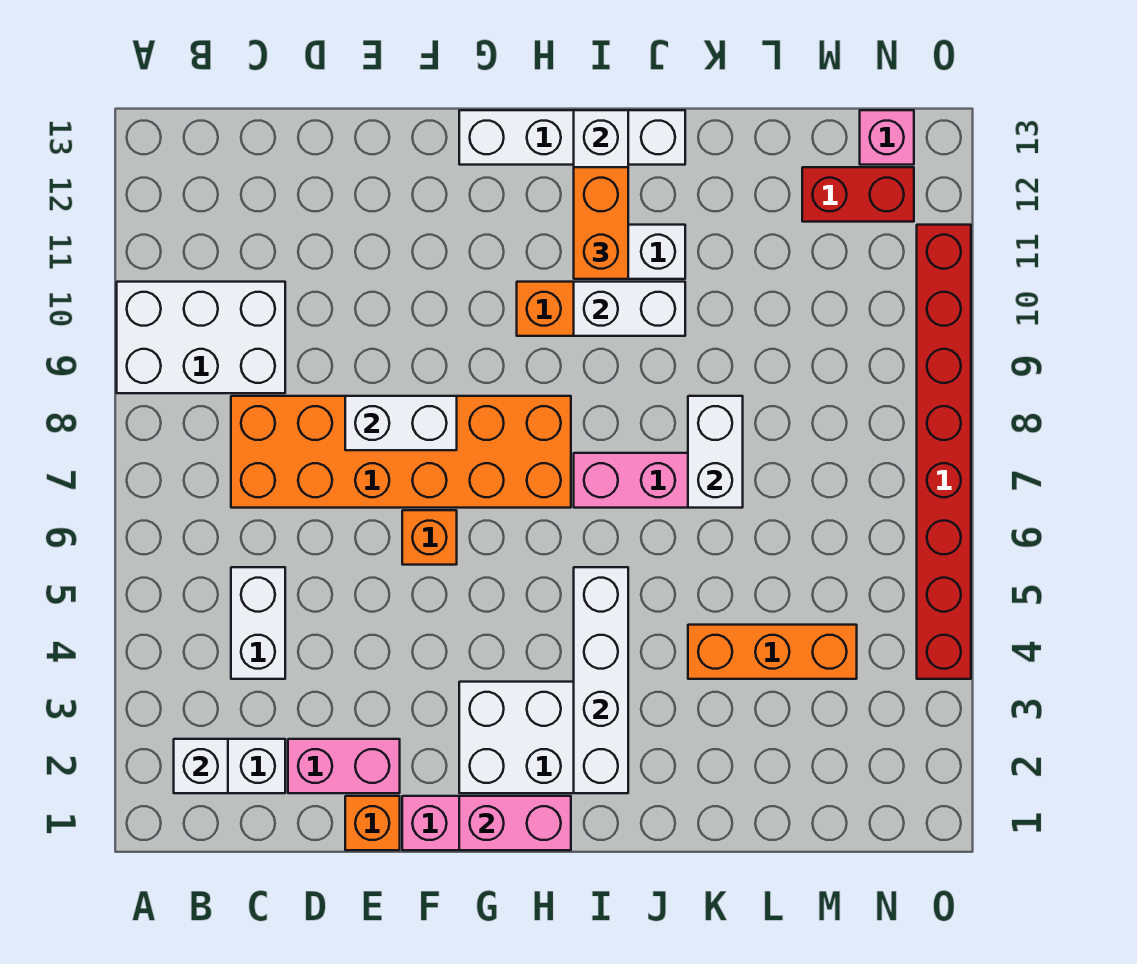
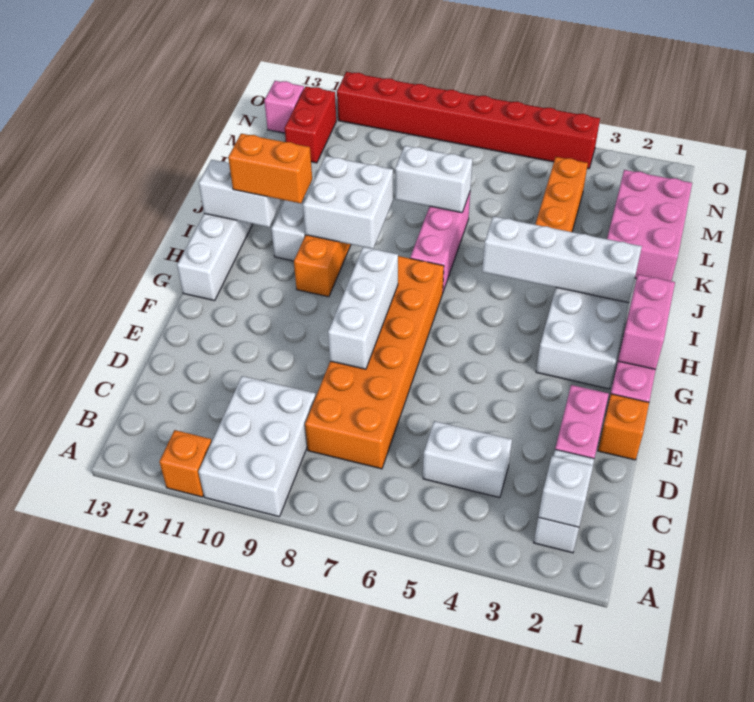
white brick E8:F8 level 2 -> white brick E8:G8 level 2
orange brick F6 level 1 -> orange brick A11 level 1
white brick I10:J10 level 2 -> white brick I9:J10 level 2
none -> pink brick K1:M2 level 1

